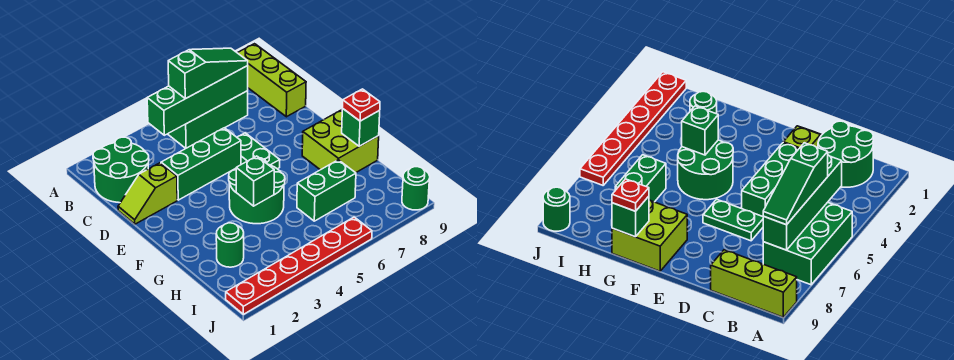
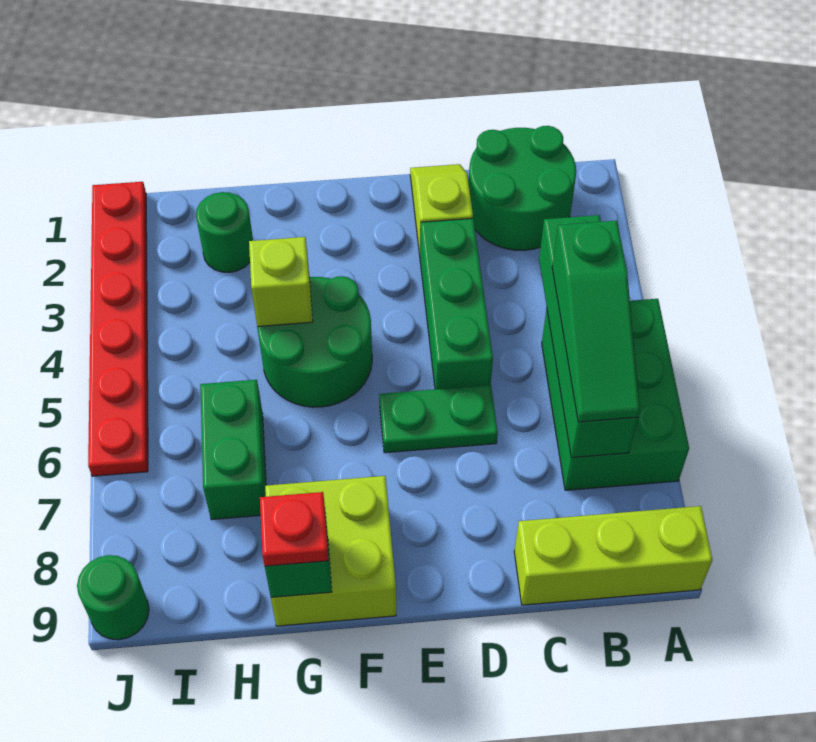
green brick G4 level 2 -> lime brick G4 level 2

